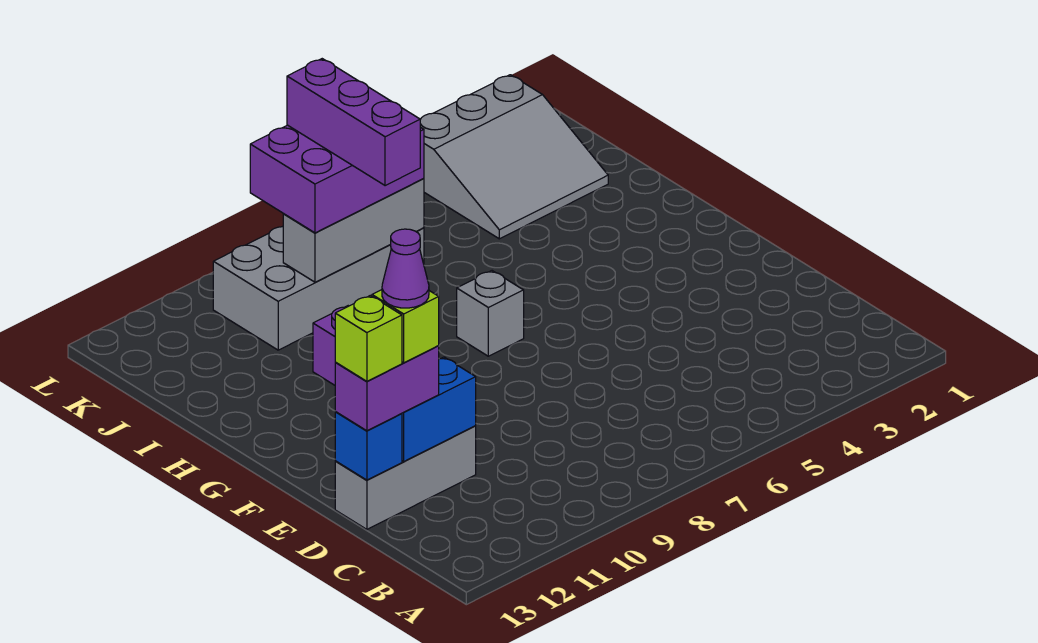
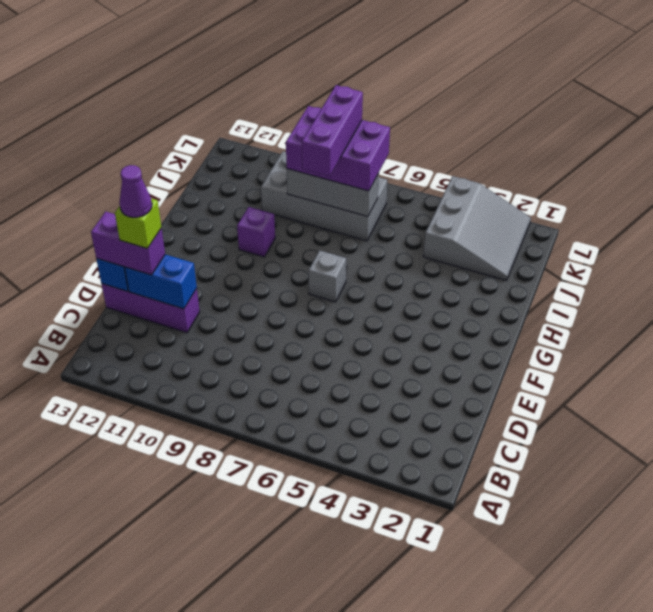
grey brick D11:D13 level 1 -> purple brick D11:D13 level 1
lime brick D13 level 4 -> none
grey slope J2:L4 level 1 top L -> grey slope J2:L4 level 1 top 4

